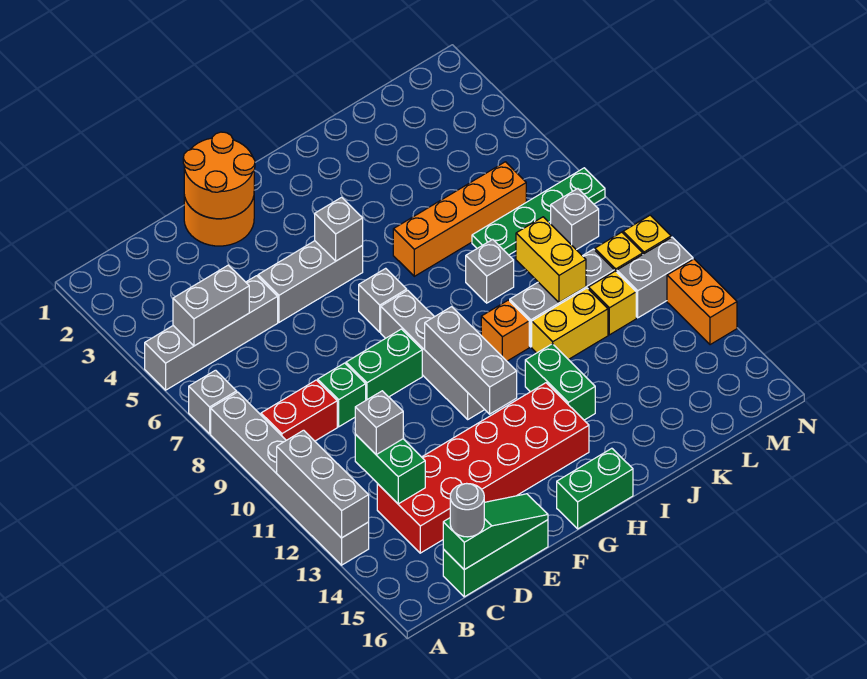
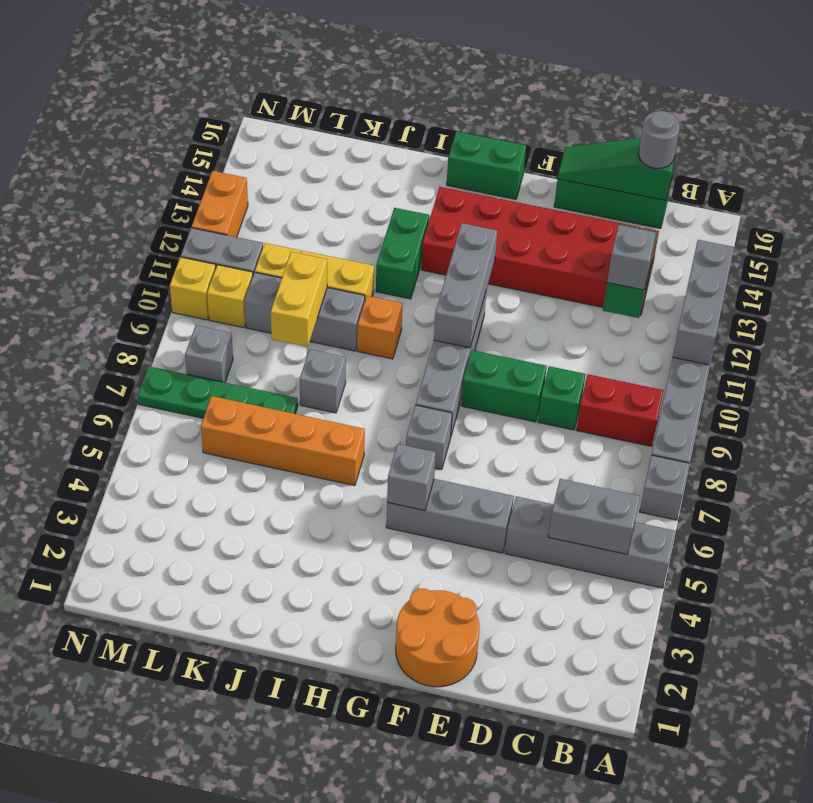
orange round brick E1:F2 level 2 -> none

